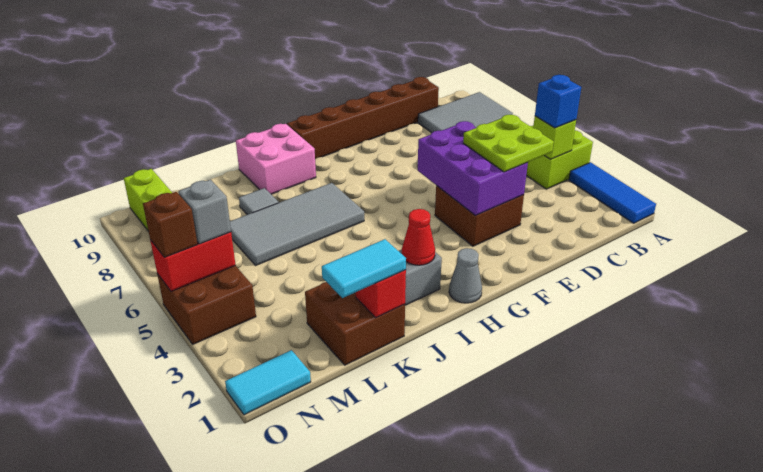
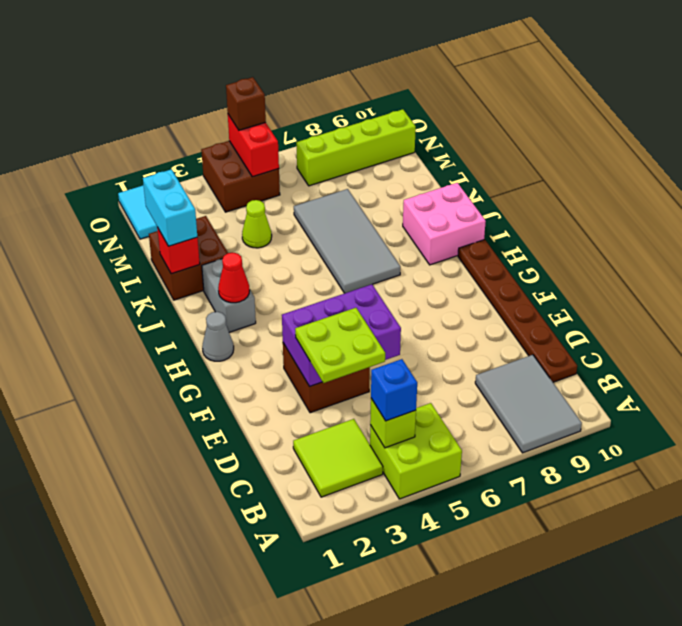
blue tile A1:A3 level 1 -> none
none -> lime tile B2:C3 level 1
brown brick C10:H10 level 1 -> brown plate C10:H10 level 1
cyan tile K1:L1 level 3 -> cyan brick K1:L1 level 3
grey tile K8 level 1 -> none
none -> lime cone L4 level 1
grey brick N5 level 3 -> none

